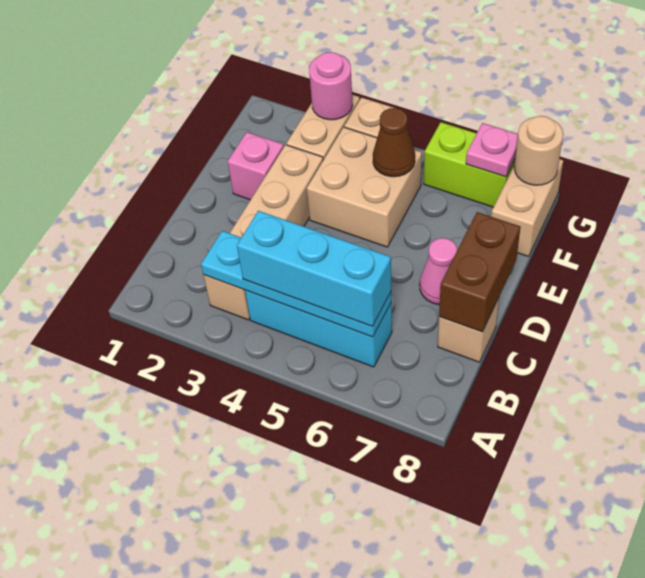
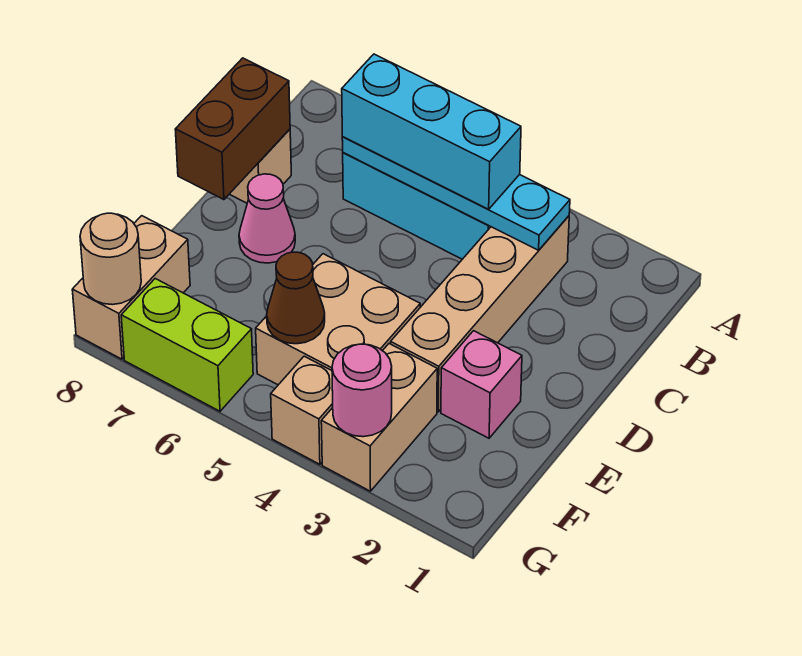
pink plate G7 level 2 -> none

